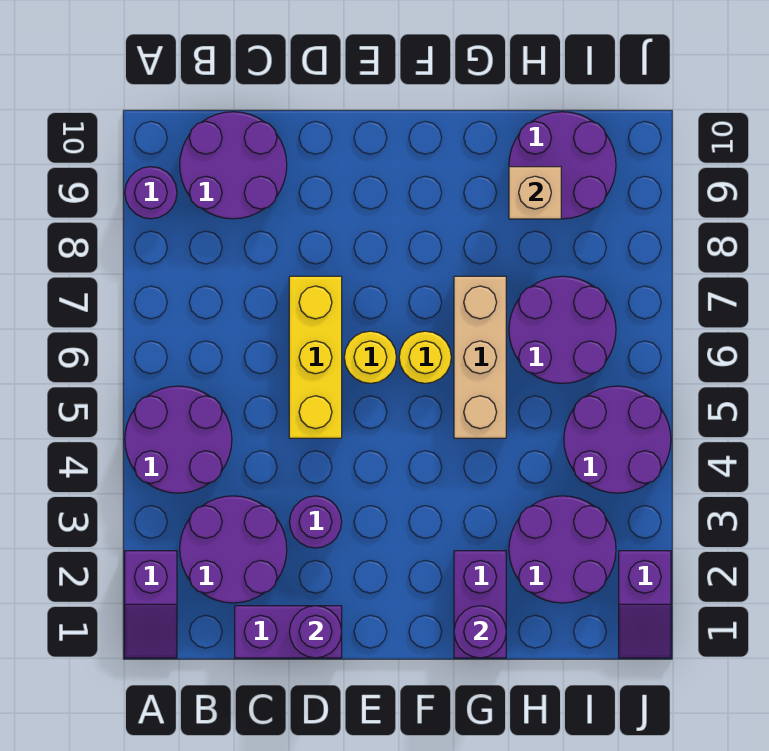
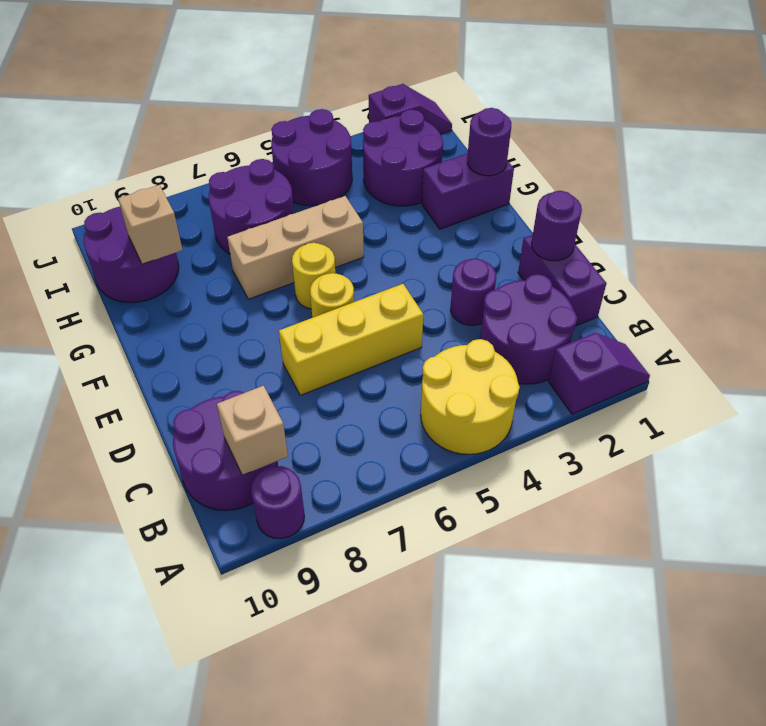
purple round brick A4:B5 level 1 -> yellow round brick A4:B5 level 1
none -> tan brick B9 level 2

